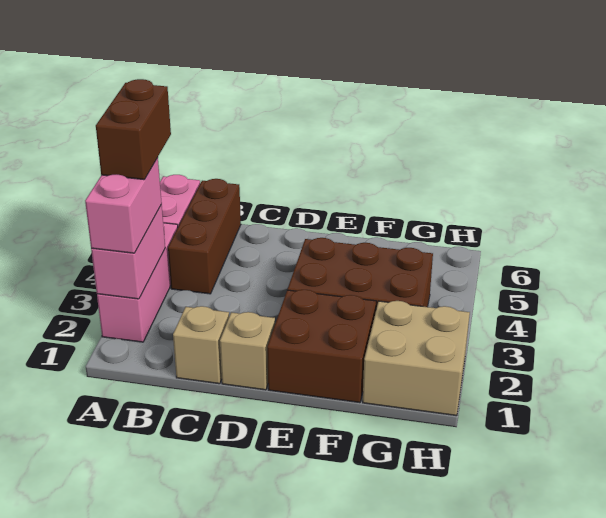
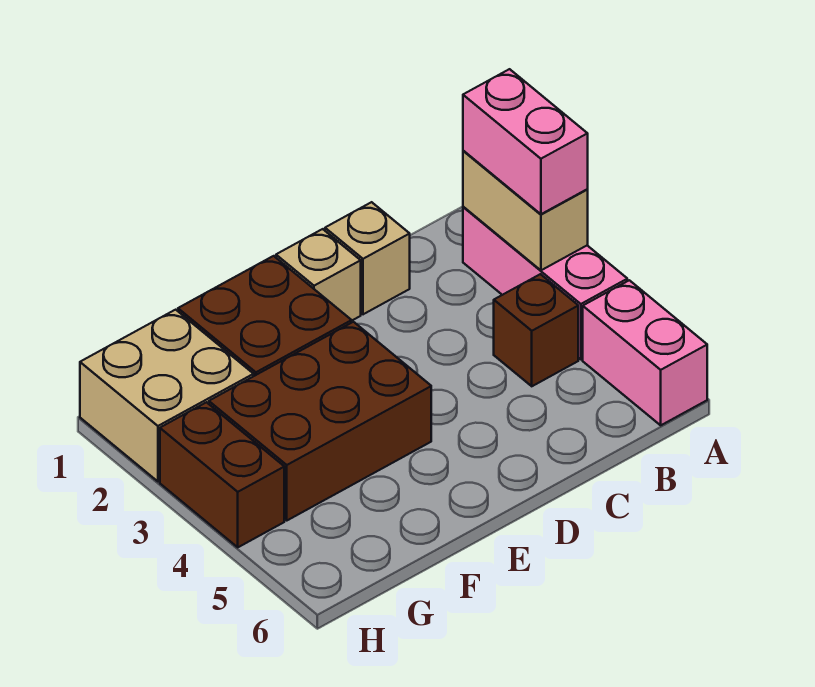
pink brick A2:A3 level 2 -> tan brick A2:A3 level 2
brown brick A3:A4 level 4 -> brown brick H3:H4 level 1
brown brick B4:B6 level 1 -> brown brick B4 level 1

